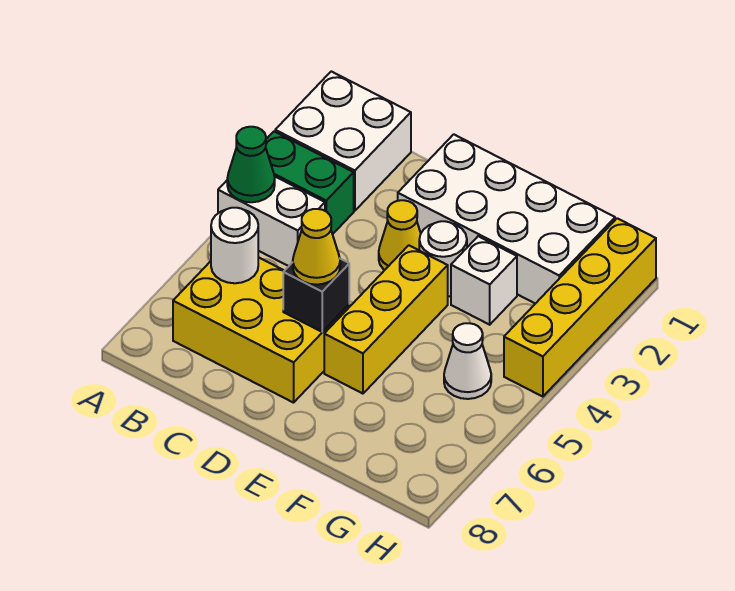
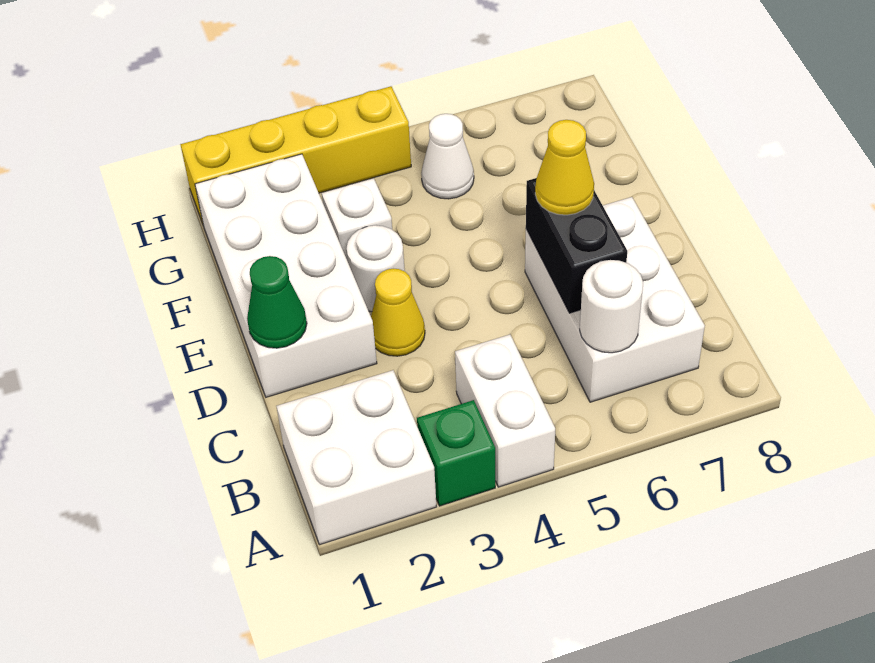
green brick A3:B3 level 1 -> green brick A3 level 1
green cone A4 level 2 -> green cone D1 level 2
yellow brick B6:D7 level 1 -> white brick B6:D7 level 1
black brick D6 level 2 -> black brick C6:D6 level 2
yellow brick E4:E6 level 1 -> none

